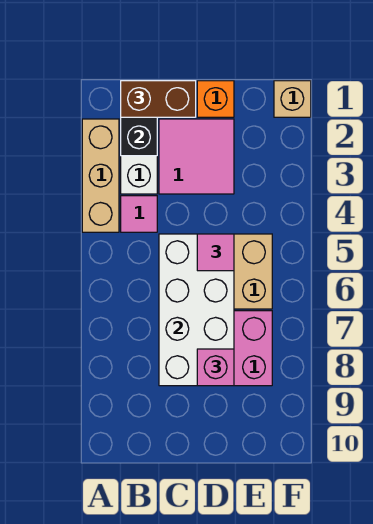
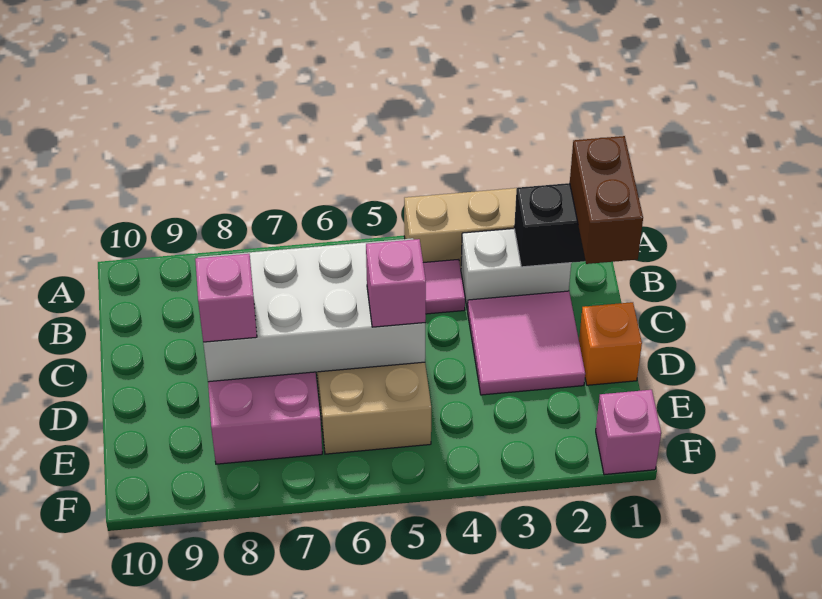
pink tile D5 level 3 -> pink brick D5 level 3
tan brick F1 level 1 -> pink brick F1 level 1

